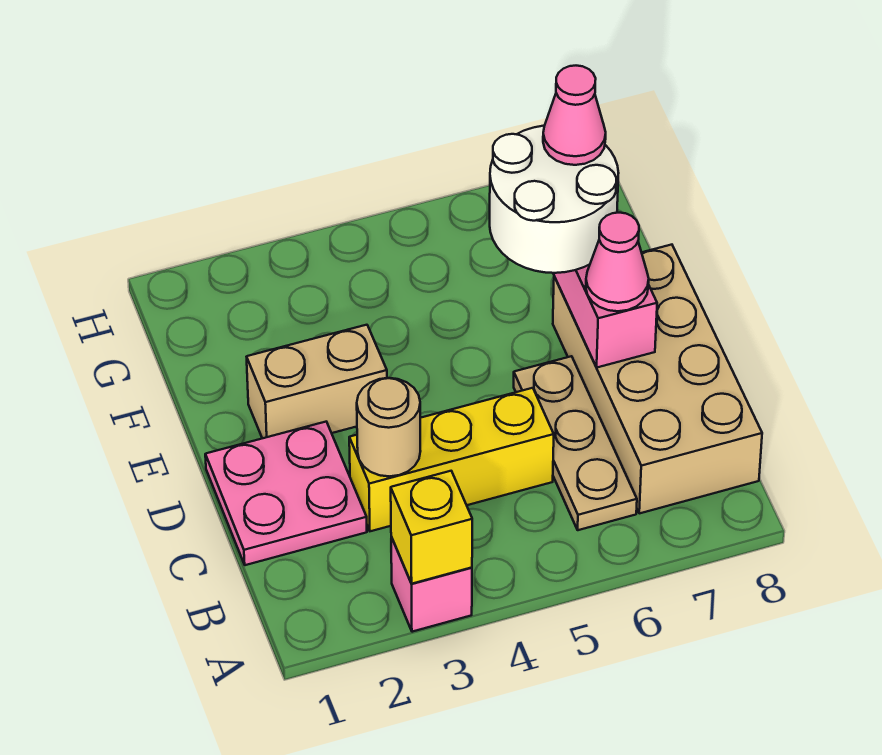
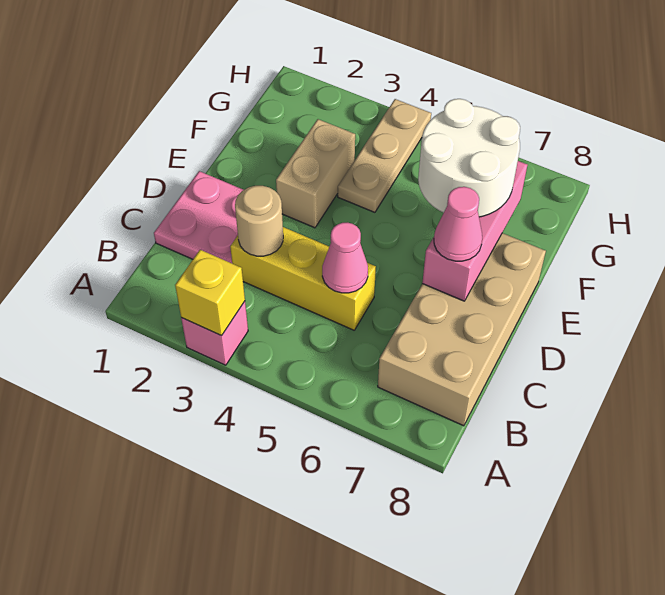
tan plate B6:D6 level 1 -> tan plate F4:H4 level 1
tan brick E2:E3 level 1 -> tan brick E3:F3 level 1
pink cone F7 level 4 -> pink cone C5 level 2

